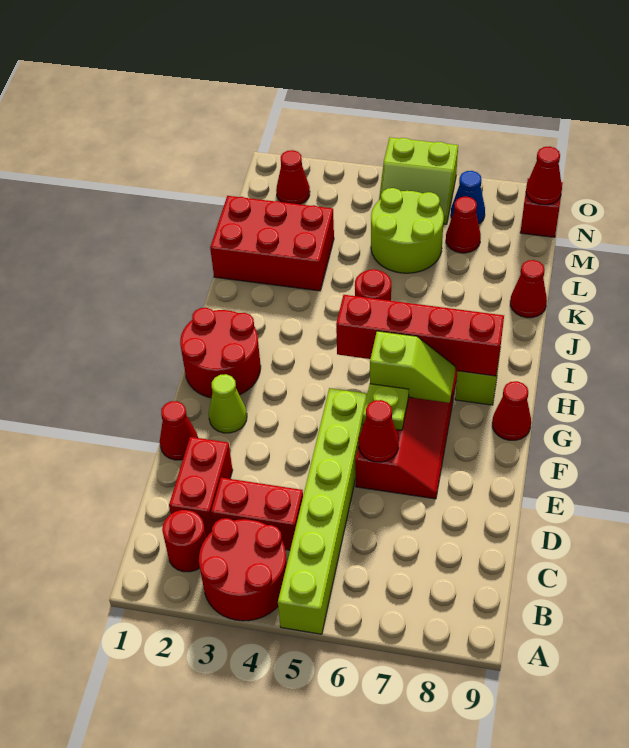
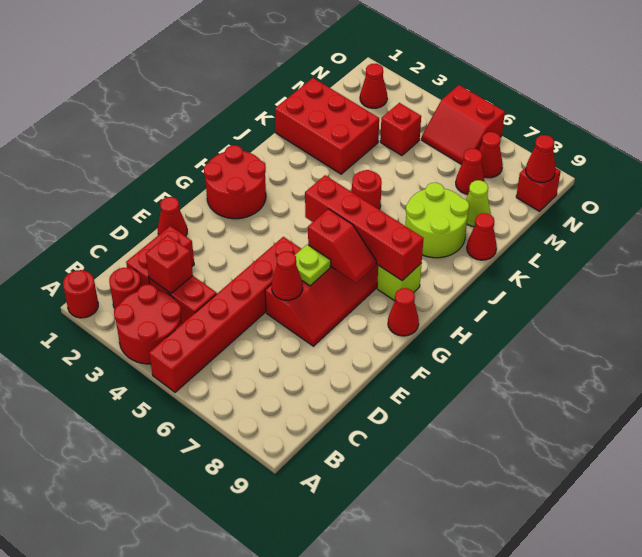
none -> red round brick A1 level 1
lime brick A5:F5 level 1 -> red brick A5:F5 level 1
none -> red brick C3 level 2
lime cone F2 level 1 -> lime cone L8 level 1
lime slope G6:G7 level 2 top 6 -> red slope G6:G7 level 2 top 6
lime round brick L5:M6 level 1 -> lime round brick J7:K8 level 1
none -> red brick M4 level 1
lime slope N5:O6 level 1 top O -> red slope N5:O6 level 1 top O
blue cone N7 level 1 -> red cone N7 level 1

